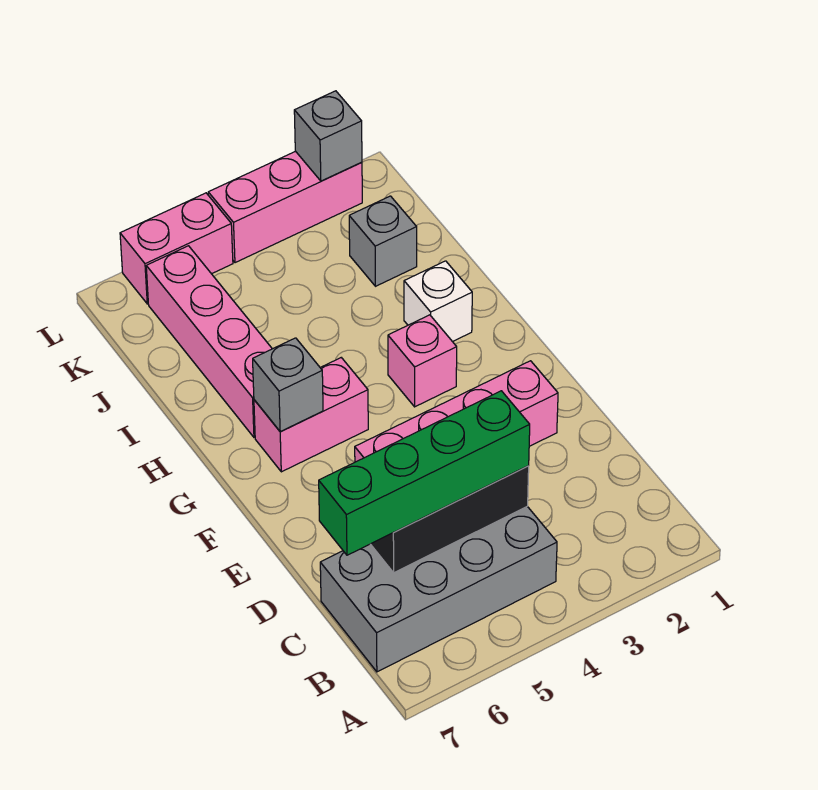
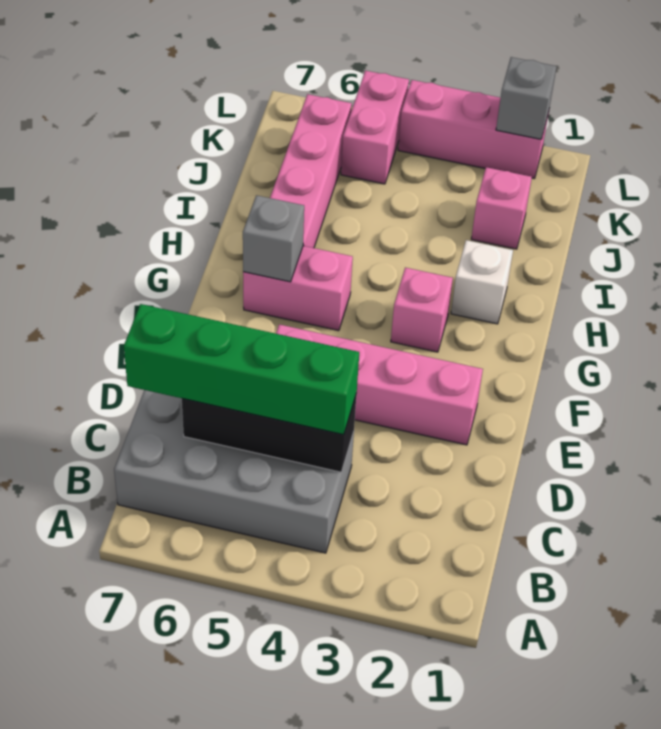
grey brick J2 level 1 -> pink brick J2 level 1
pink brick L5:L6 level 1 -> pink brick K5:L5 level 1

